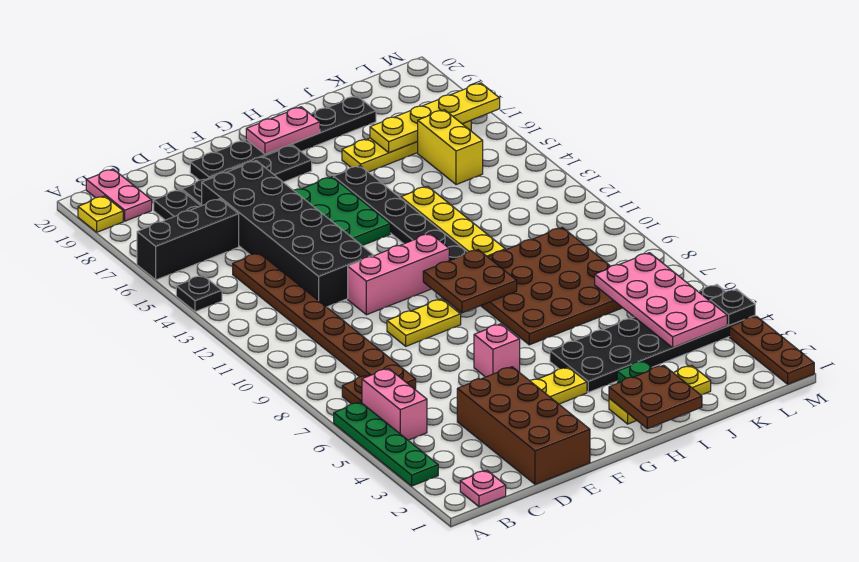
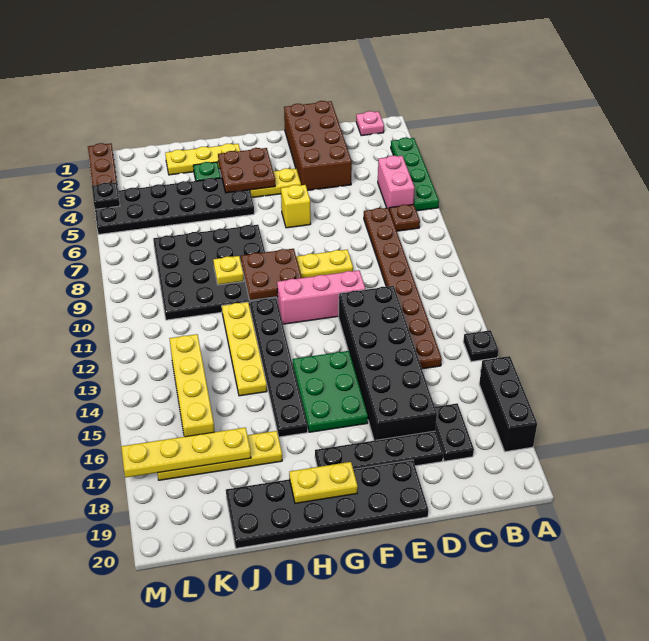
black brick A16:C16 level 1 -> black brick A16:A18 level 1
yellow plate A19 level 1 -> yellow plate I9 level 2
pink plate B19:B20 level 1 -> none
black plate E19:J19 level 1 -> black plate E19:J20 level 1
pink brick F6 level 1 -> yellow brick F6 level 1
pink plate G19:H19 level 2 -> yellow plate G19:H19 level 2
brown plate H1:I2 level 2 -> brown plate G3:H4 level 2
brown plate H7:K10 level 1 -> black plate H7:K10 level 1
pink plate K4:L7 level 2 -> none
yellow brick K15:K16 level 1 -> yellow brick K13:K16 level 1

